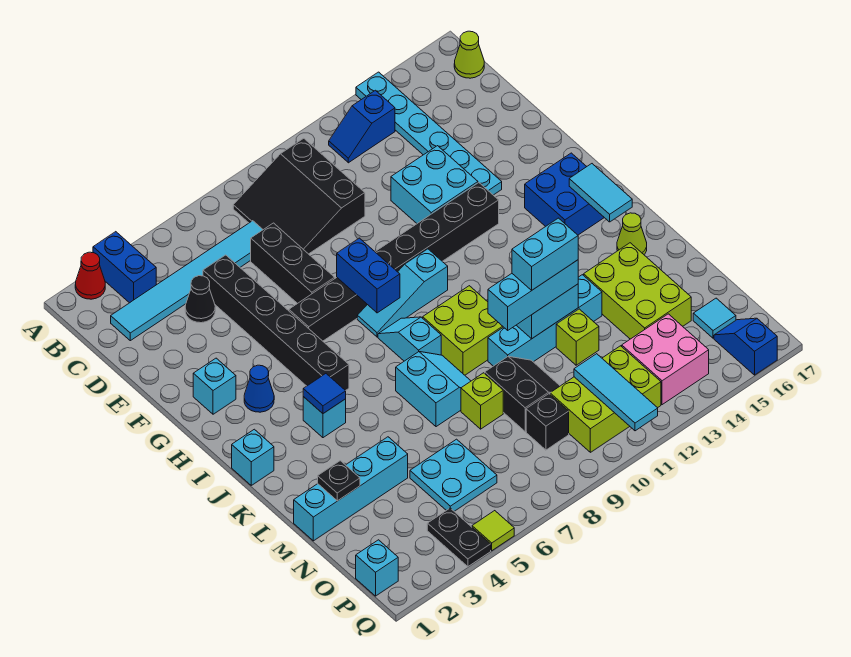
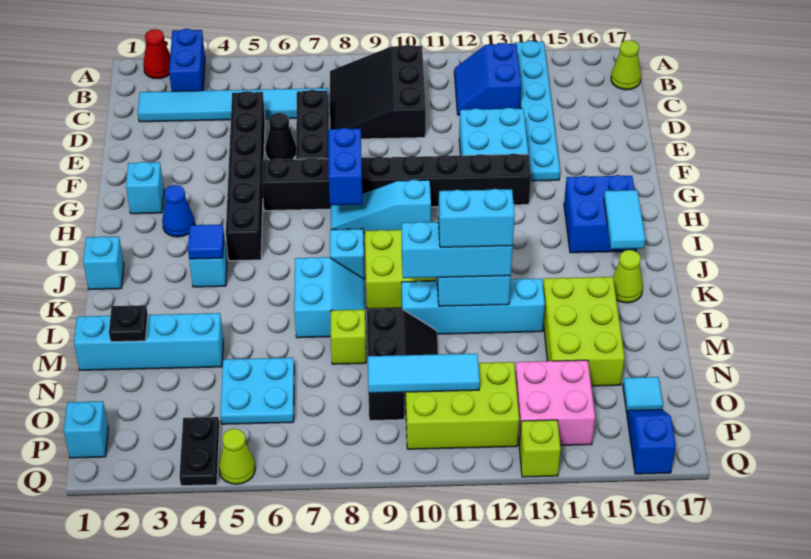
blue slope B12:B13 level 1 top 13 -> blue slope B12:C13 level 1 top 13
black cone D4 level 1 -> black cone E6 level 1
lime brick M12 level 1 -> lime brick Q13 level 1
cyan tile O11:Q11 level 2 -> cyan tile O9:O11 level 2
lime tile Q5 level 1 -> lime cone Q5 level 1

